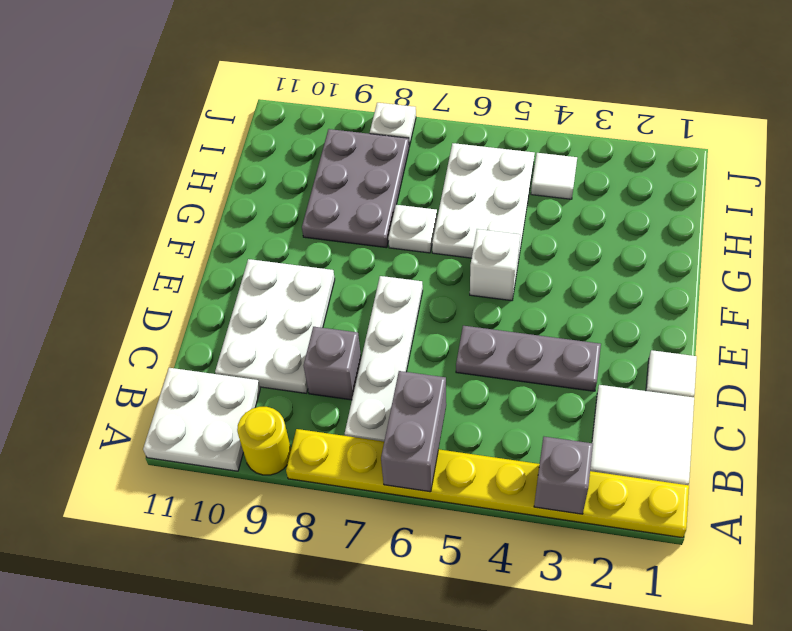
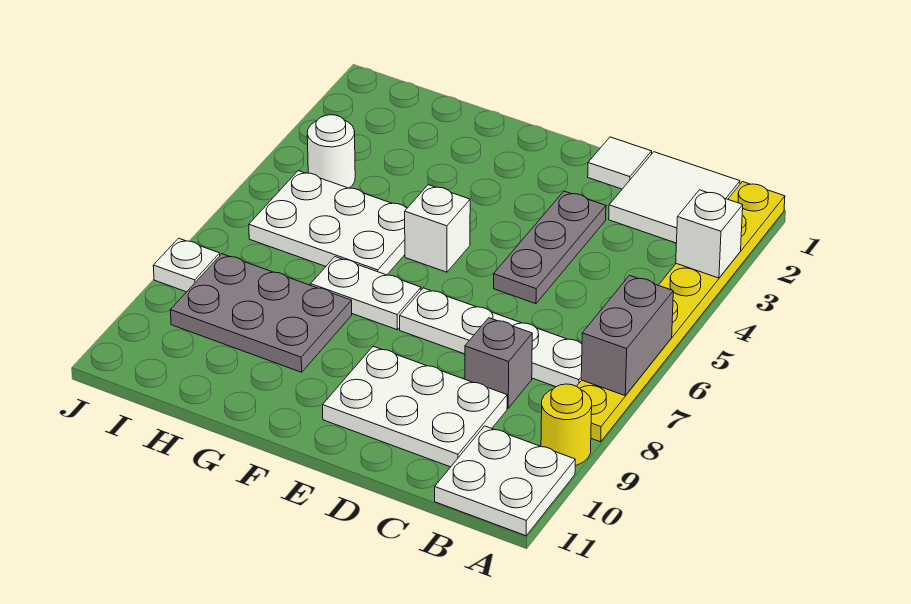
grey brick A3 level 2 -> white brick A3 level 2
grey brick A6:B6 level 2 -> grey brick A6:A7 level 2
white plate G7 level 1 -> white plate F7:G7 level 1
white tile I4 level 1 -> white round brick I4 level 1

